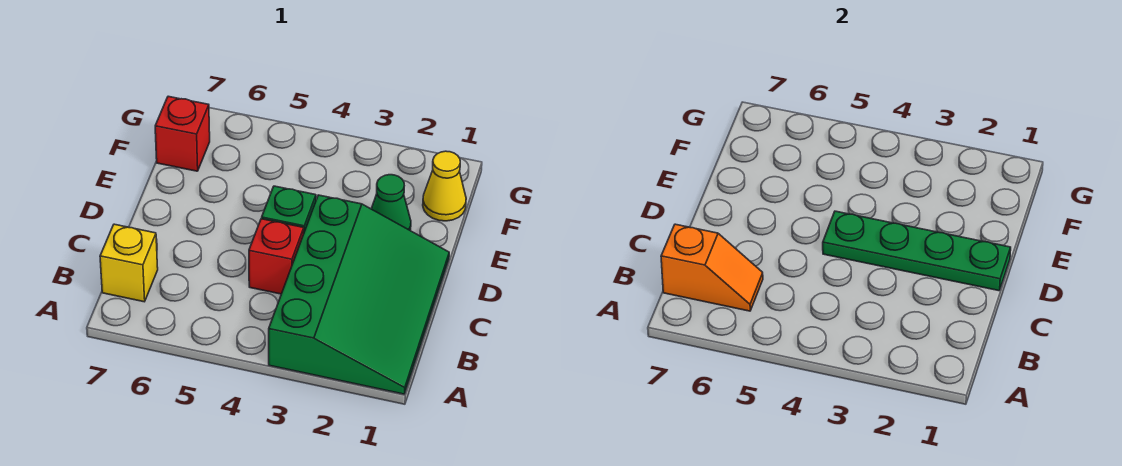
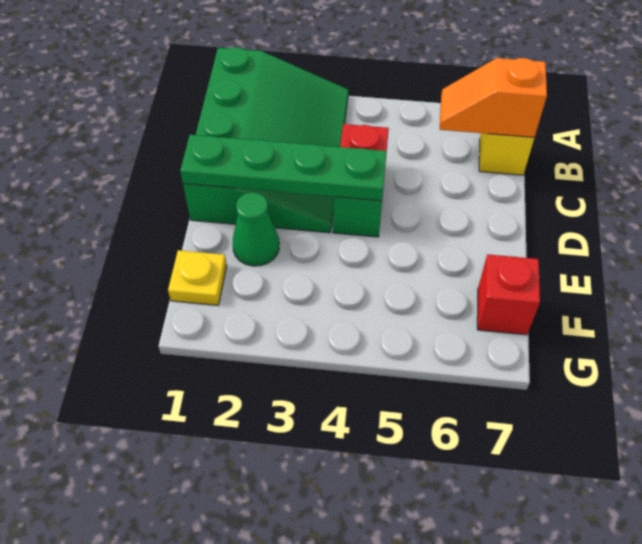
green slope A1:D3 level 1 top 3 -> green slope A1:D3 level 1 top 1
yellow cone F1 level 1 -> yellow plate F1 level 1

